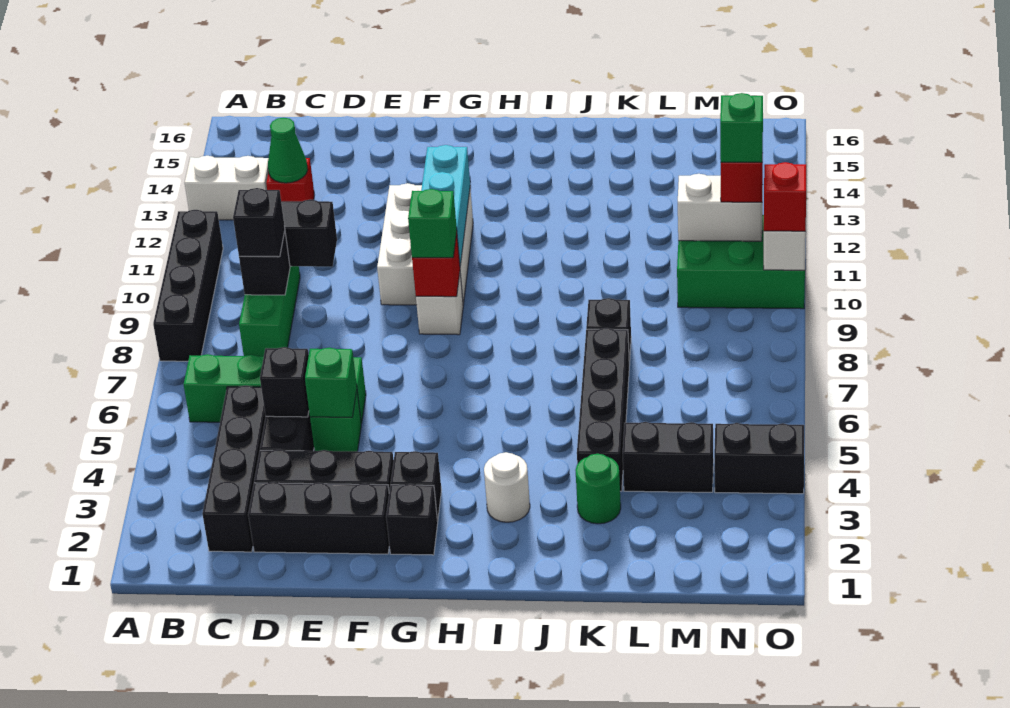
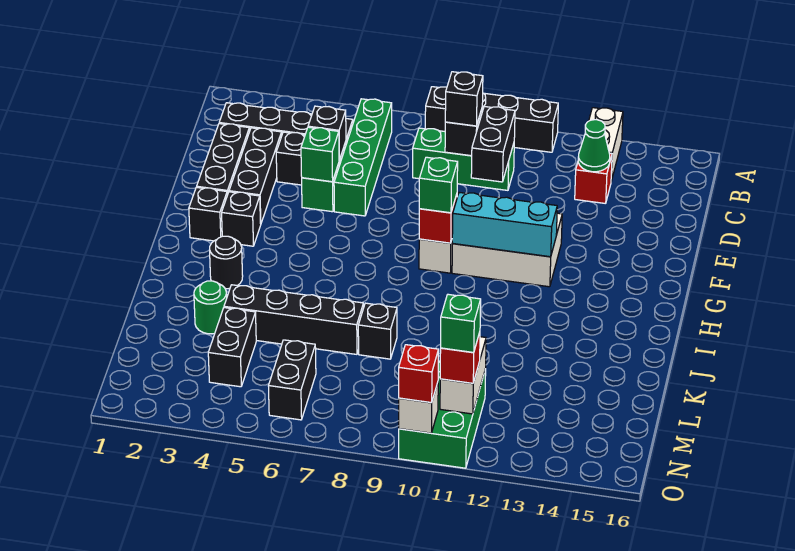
white round brick I3 level 1 -> black round brick I3 level 1
black brick N4:O4 level 1 -> black brick M6:N6 level 1

